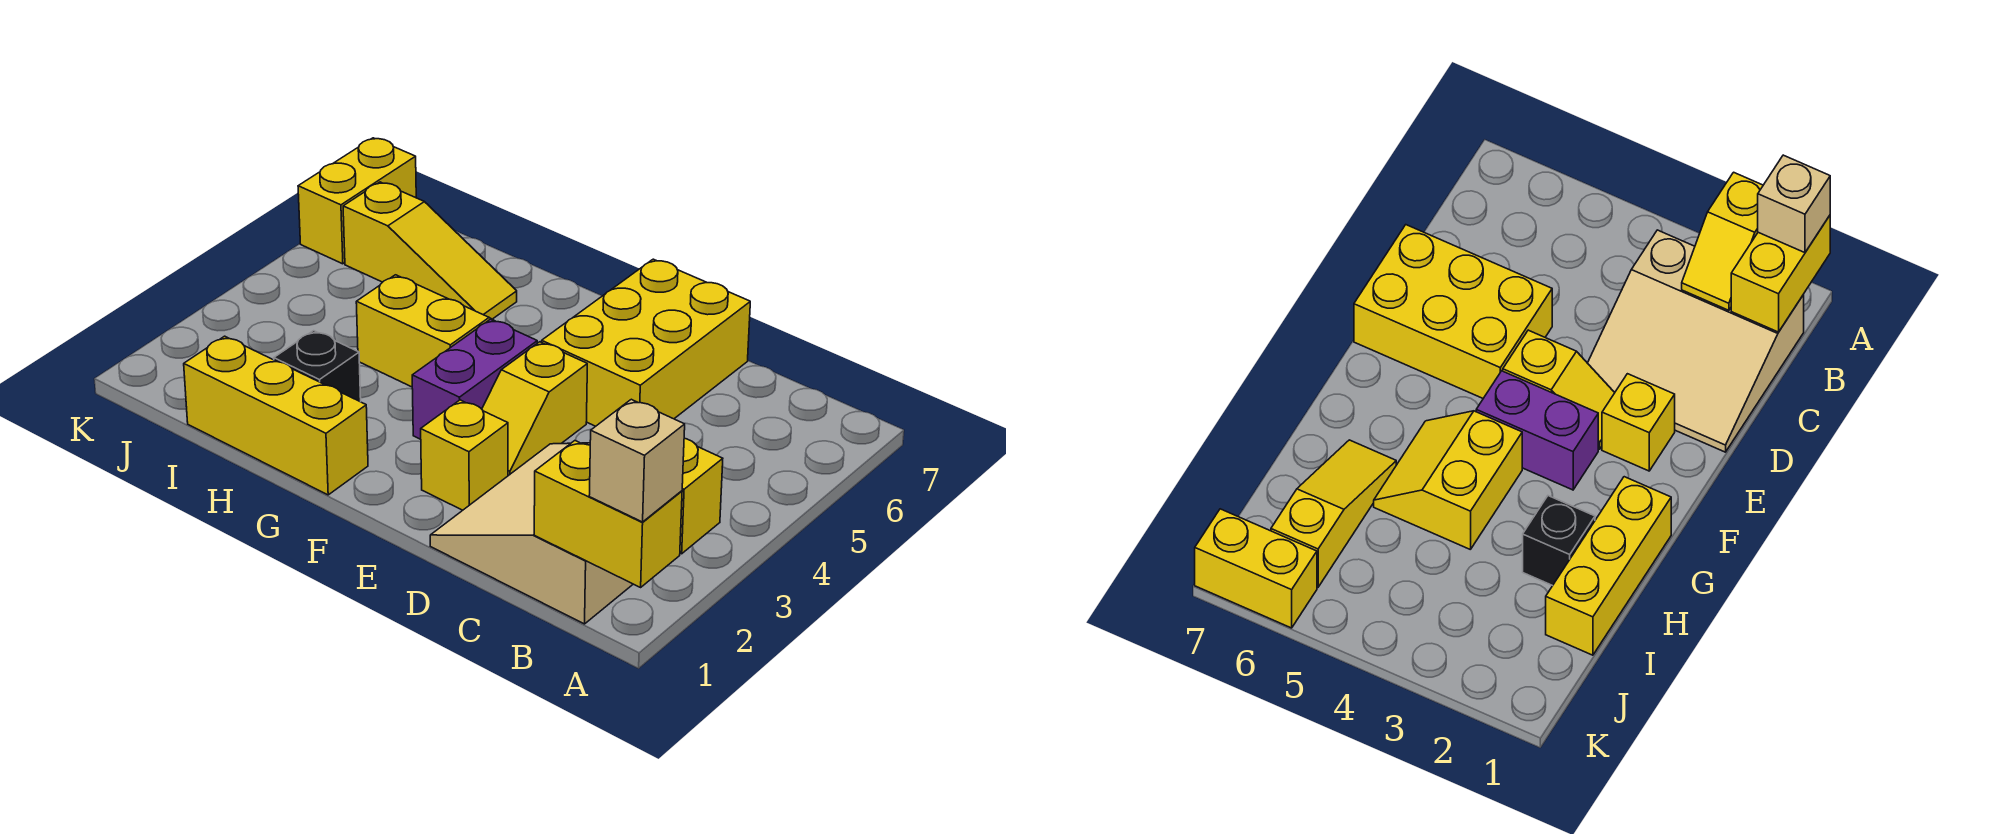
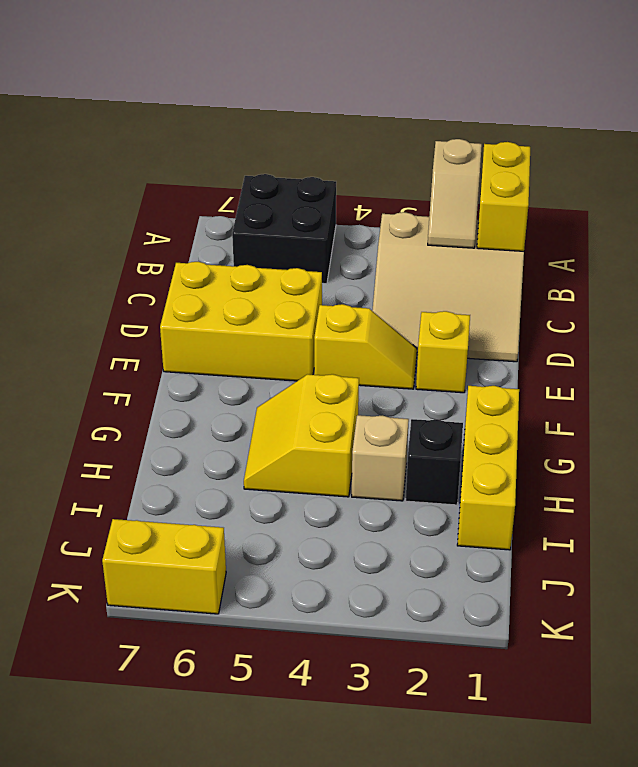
tan brick A1 level 3 -> tan brick H3 level 1
yellow slope A2:B2 level 2 top A -> tan slope A2:B2 level 2 top A
none -> black brick A5:B6 level 1
purple brick F3:F4 level 1 -> none
yellow slope H6:J6 level 1 top J -> none

